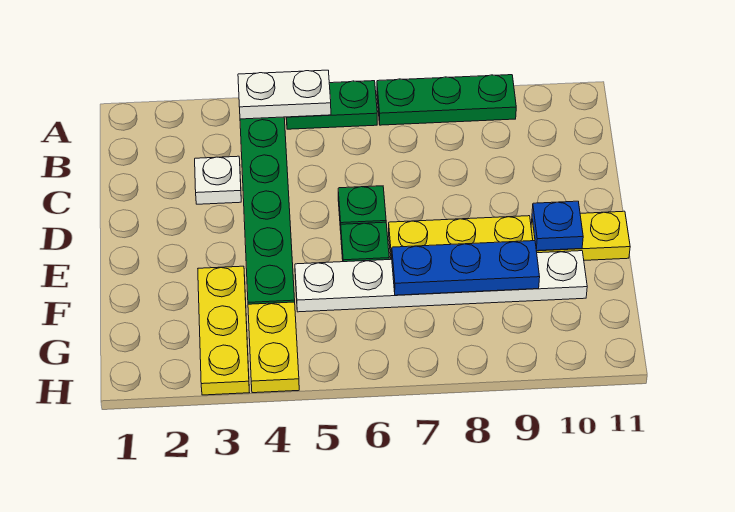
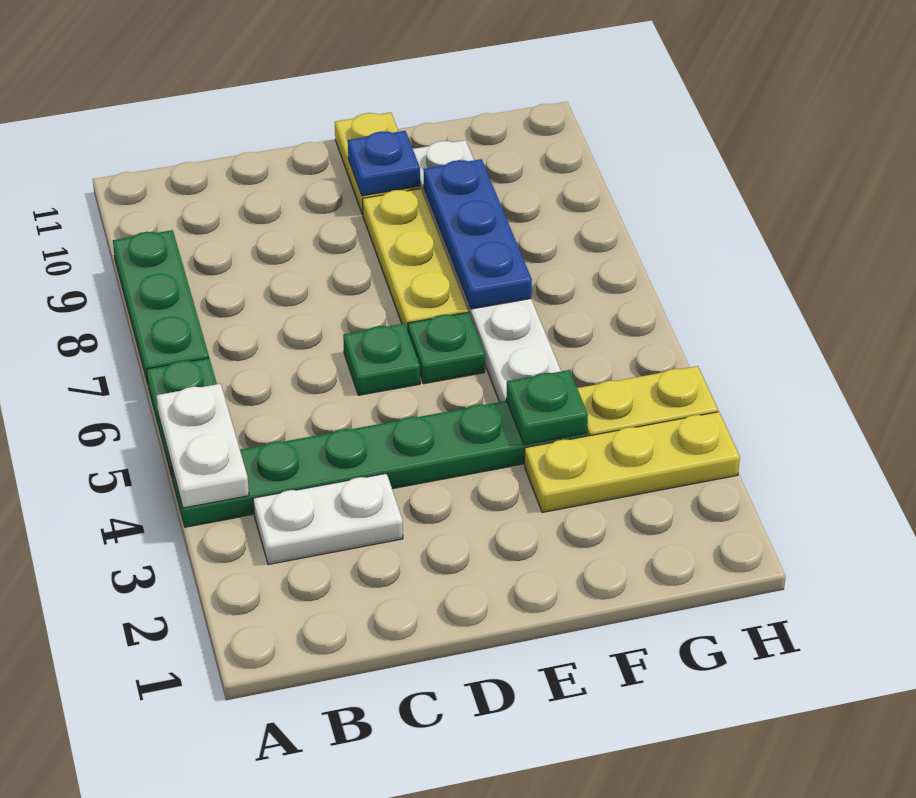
white plate C3 level 1 -> white plate B3:C3 level 1
none -> green plate F4 level 2

